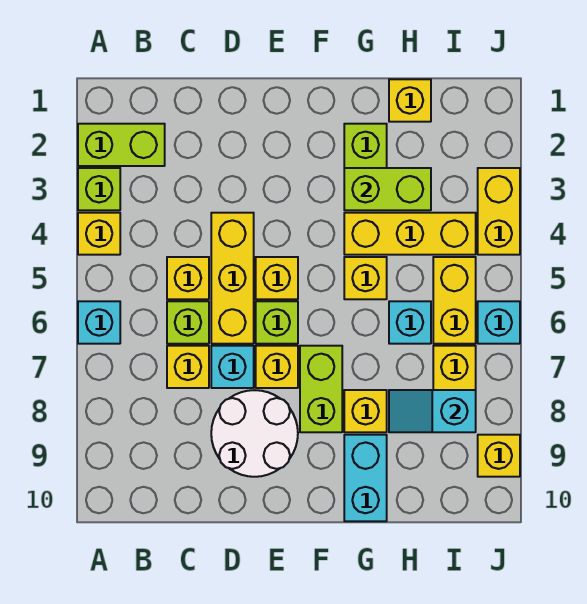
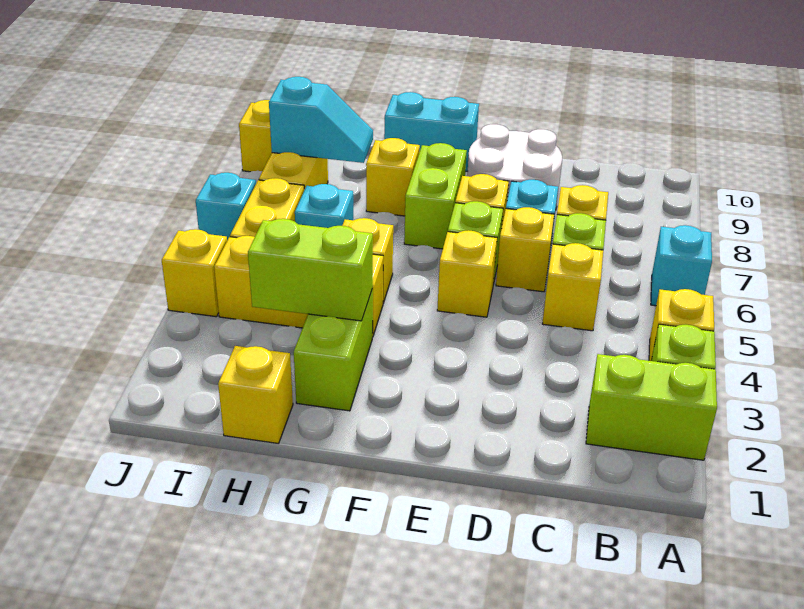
yellow brick D4:D6 level 1 -> yellow brick D6 level 1
cyan brick G9:G10 level 1 -> cyan brick F10:G10 level 1
yellow brick J3:J4 level 1 -> yellow brick J4 level 1

